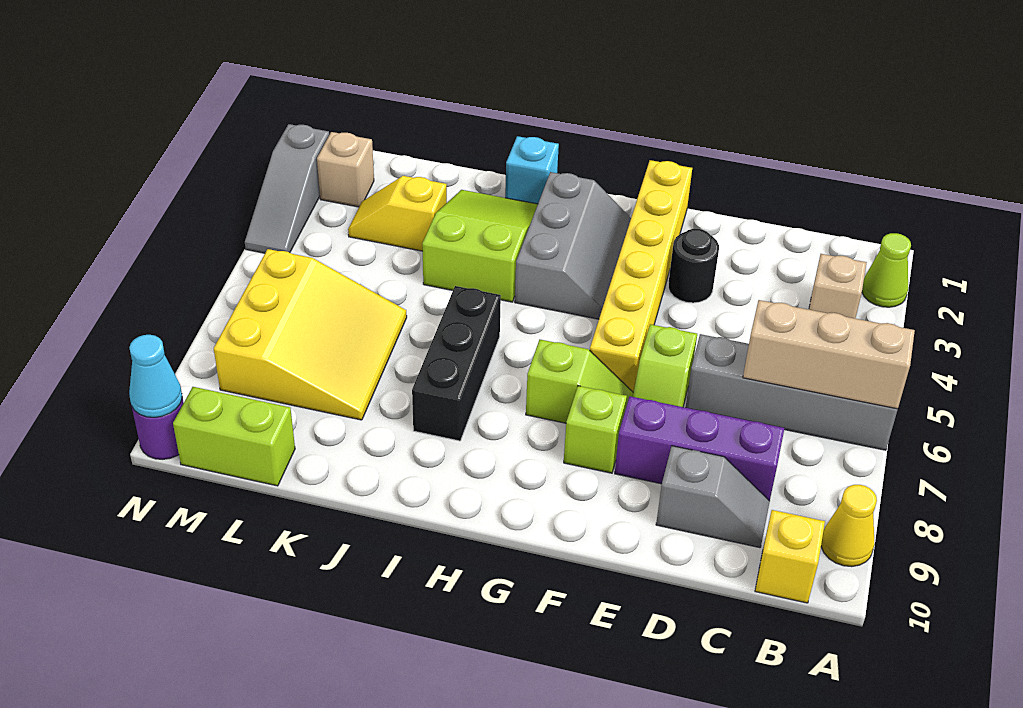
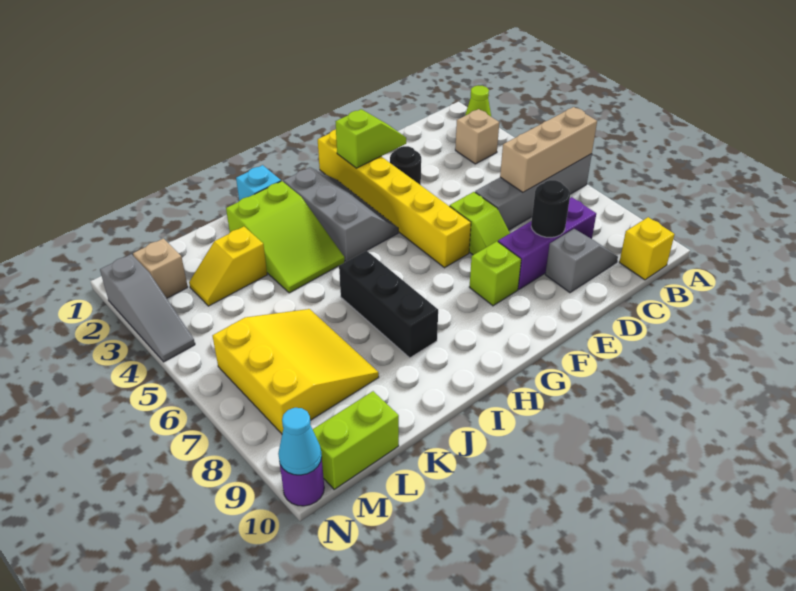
yellow cone A9 level 1 -> none
none -> black round brick D8 level 2
lime slope F7:G7 level 1 top G -> lime slope E2:F2 level 2 top F
lime slope I2:J4 level 1 top 4 -> lime slope I2:J4 level 1 top 2

